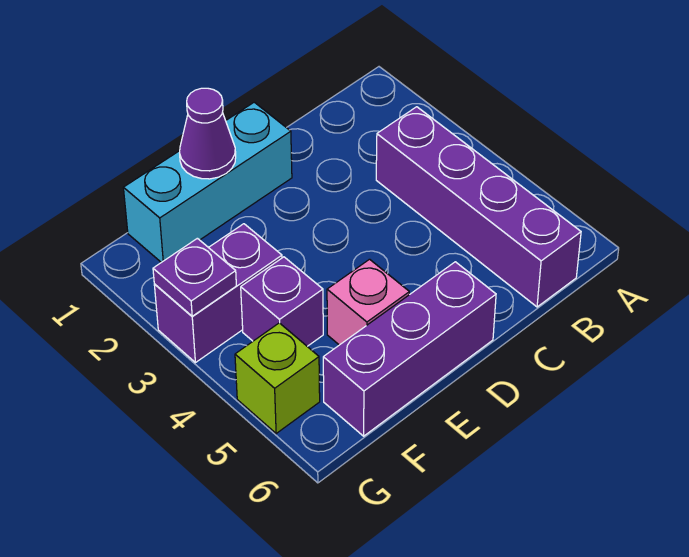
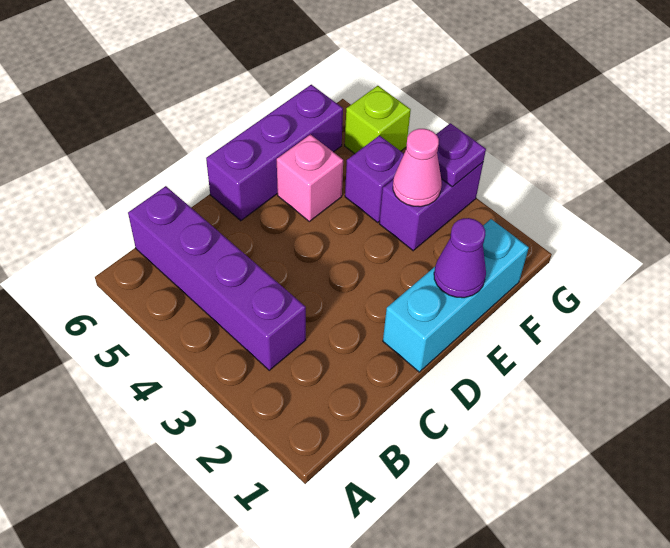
none -> pink cone F3 level 2

